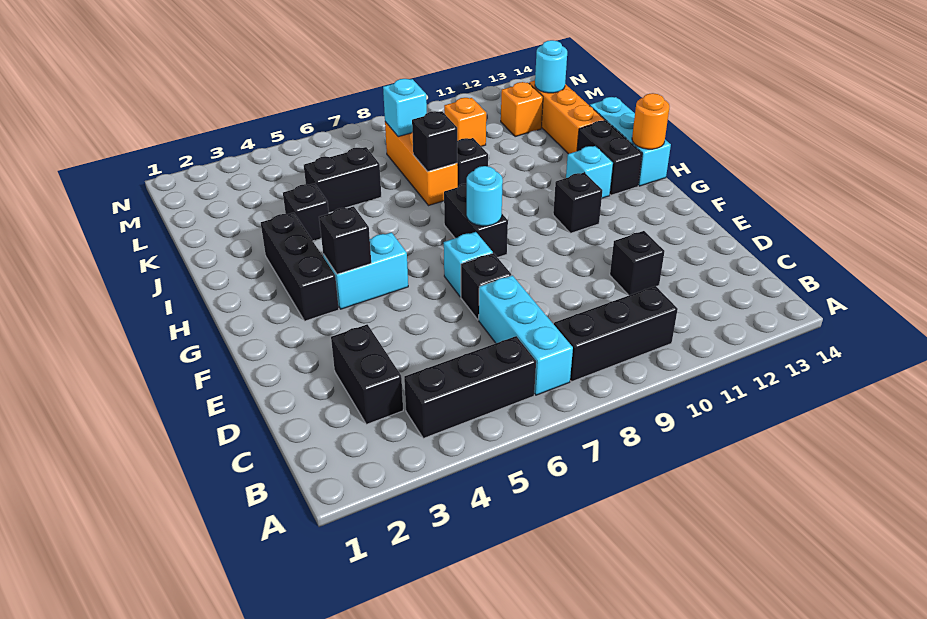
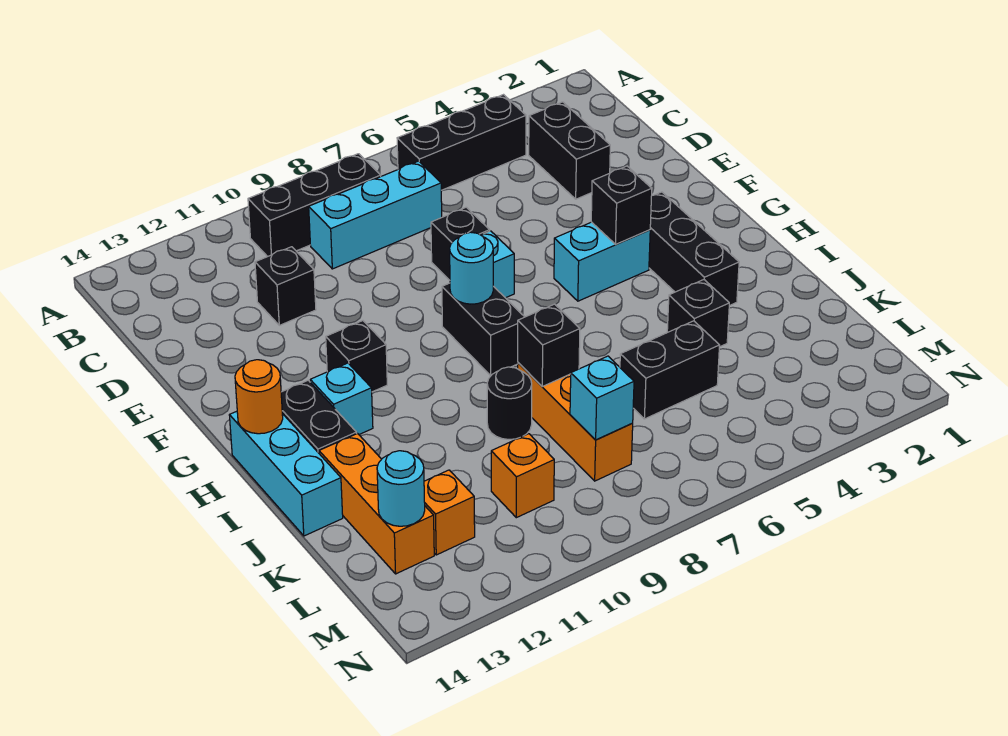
cyan brick B7:D7 level 1 -> cyan brick C7:C9 level 1
black brick J9 level 1 -> black round brick J9 level 1

